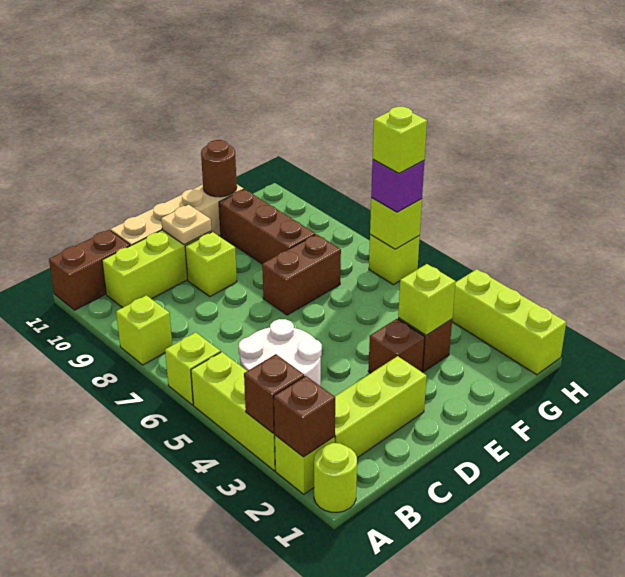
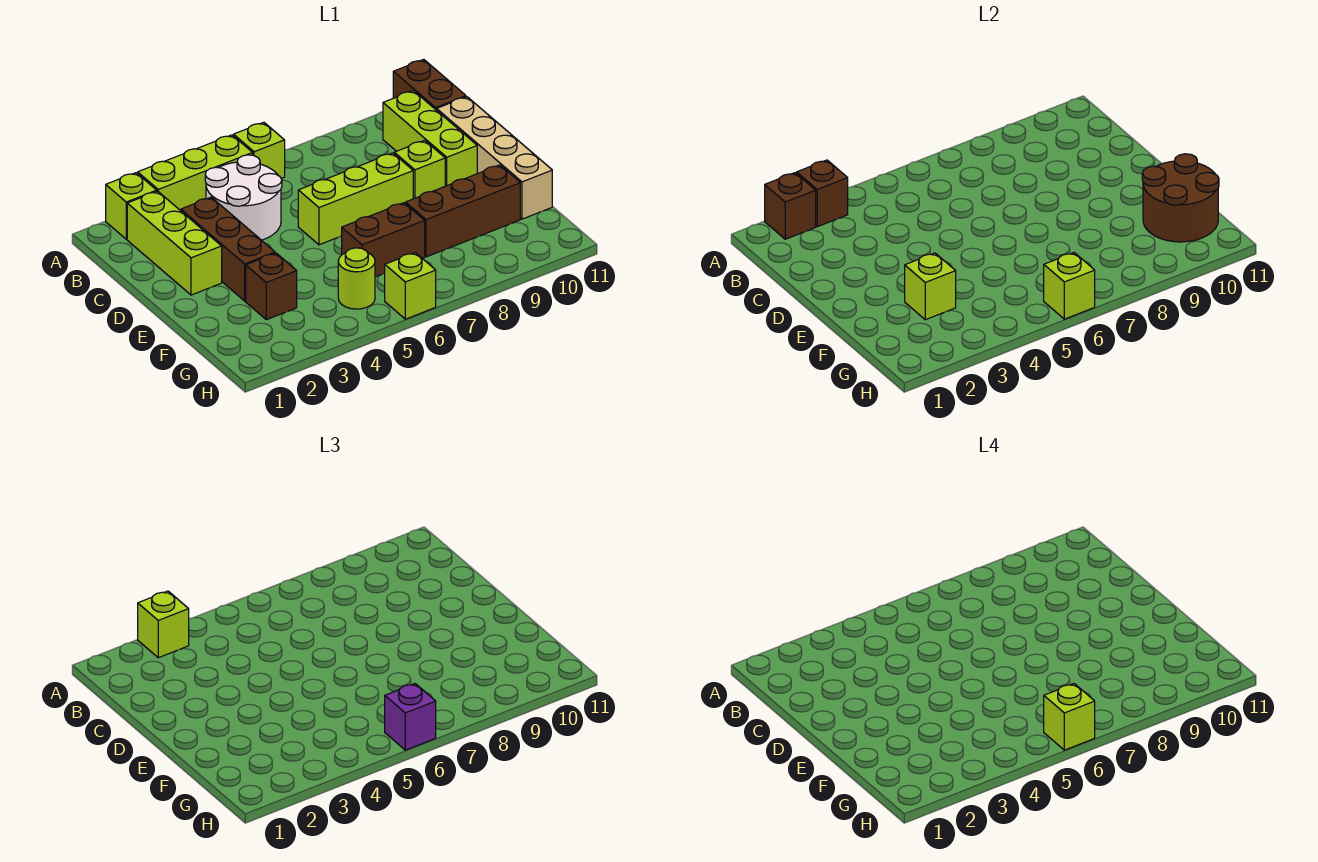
lime round brick A1 level 1 -> lime round brick G5 level 1
lime brick A8 level 1 -> lime brick A3 level 3
tan plate D10 level 2 -> none
brown brick E3 level 1 -> brown brick C3:E3 level 1
brown brick E7:F7 level 1 -> brown brick F6:F7 level 1
brown round brick F11 level 2 -> brown round brick F10:G11 level 2
lime brick H1:H3 level 1 -> lime brick D6:D8 level 1

